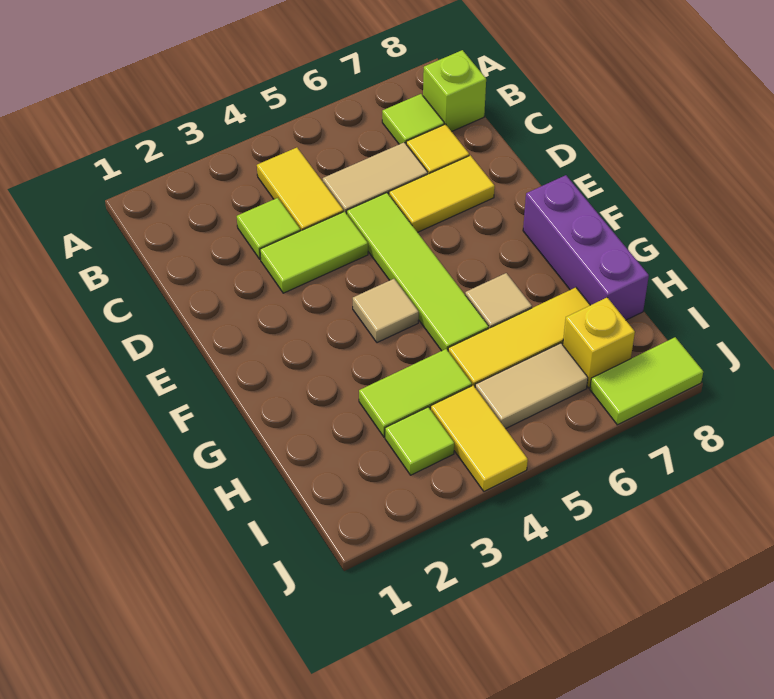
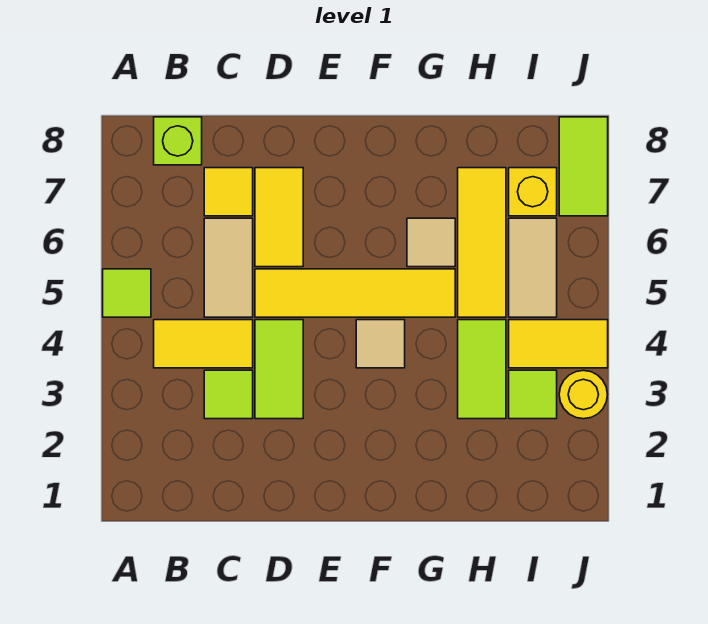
lime tile B7 level 1 -> lime tile A5 level 1
lime tile D5:G5 level 1 -> yellow tile D5:G5 level 1
purple brick F8:H8 level 1 -> none
none -> yellow round brick J3 level 1

